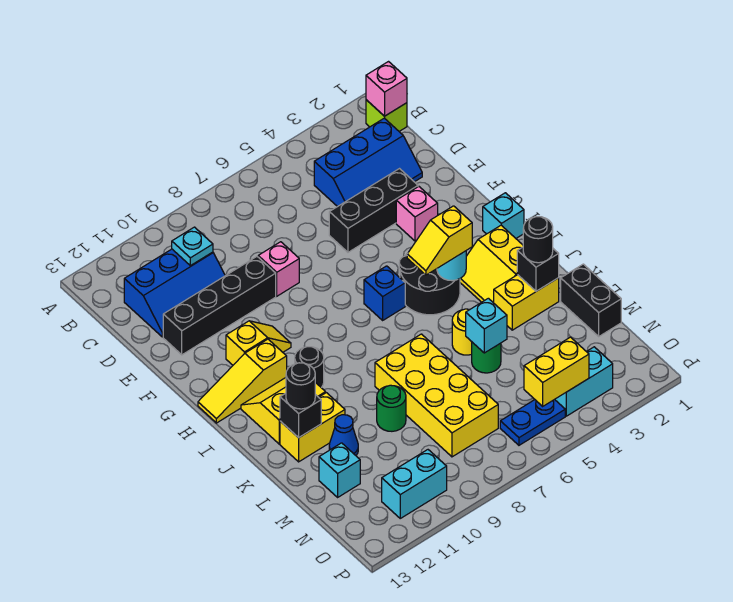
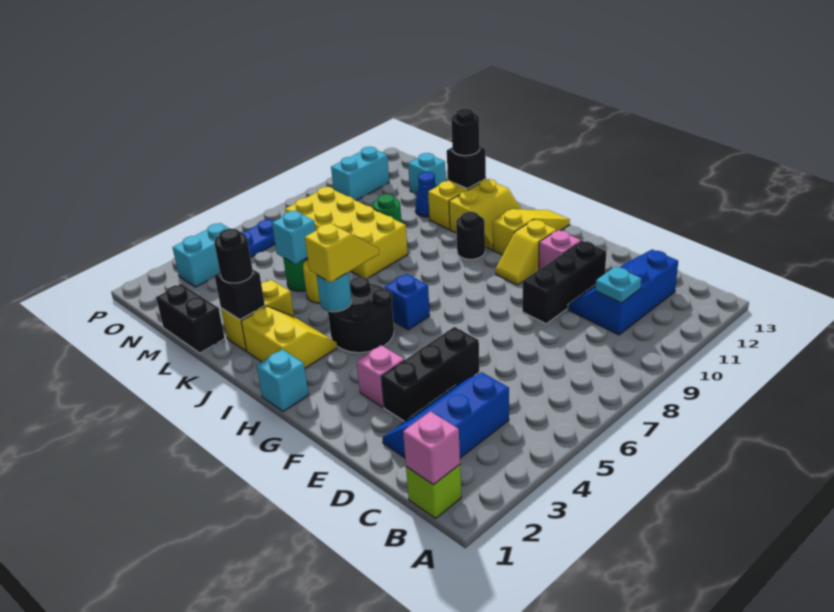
pink brick E8 level 1 -> pink brick F11 level 1
black brick E9:E12 level 1 -> black brick E9:E11 level 1
yellow brick O4:O5 level 2 -> none

